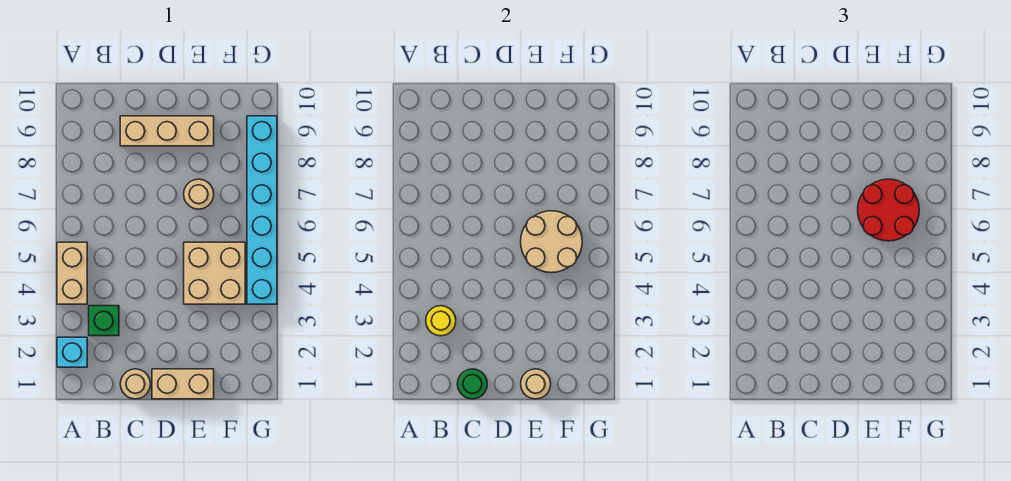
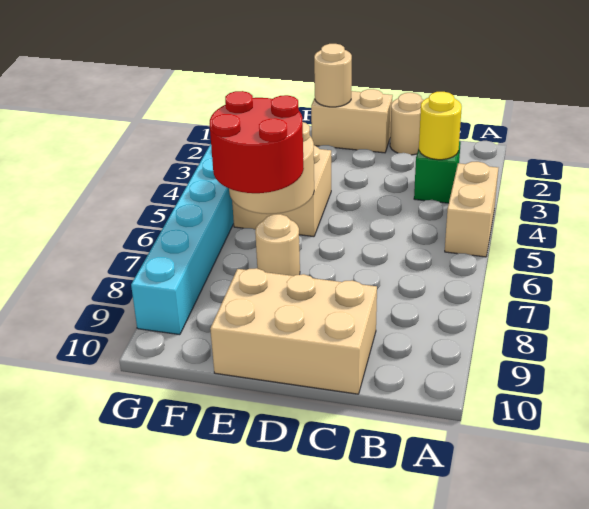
cyan brick A2 level 1 -> none
green round brick C1 level 2 -> none
tan brick C9:E9 level 1 -> tan brick C9:E10 level 1

